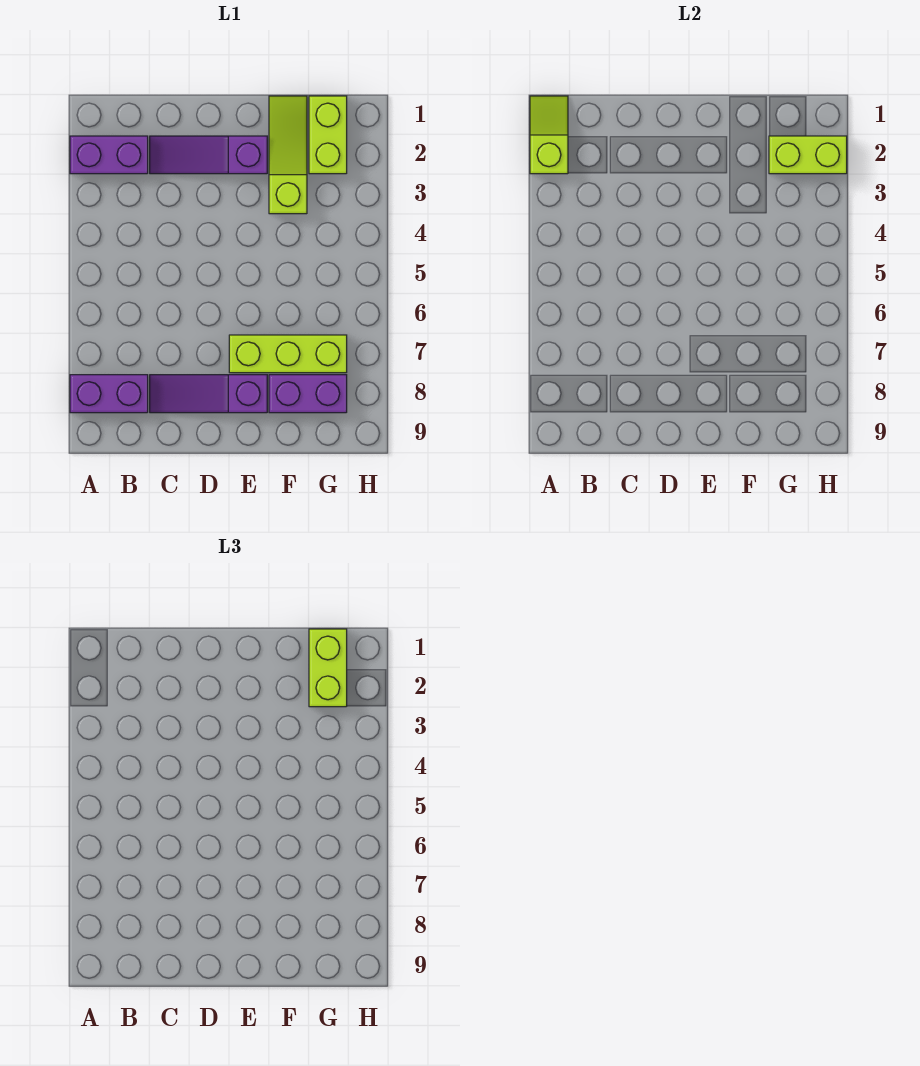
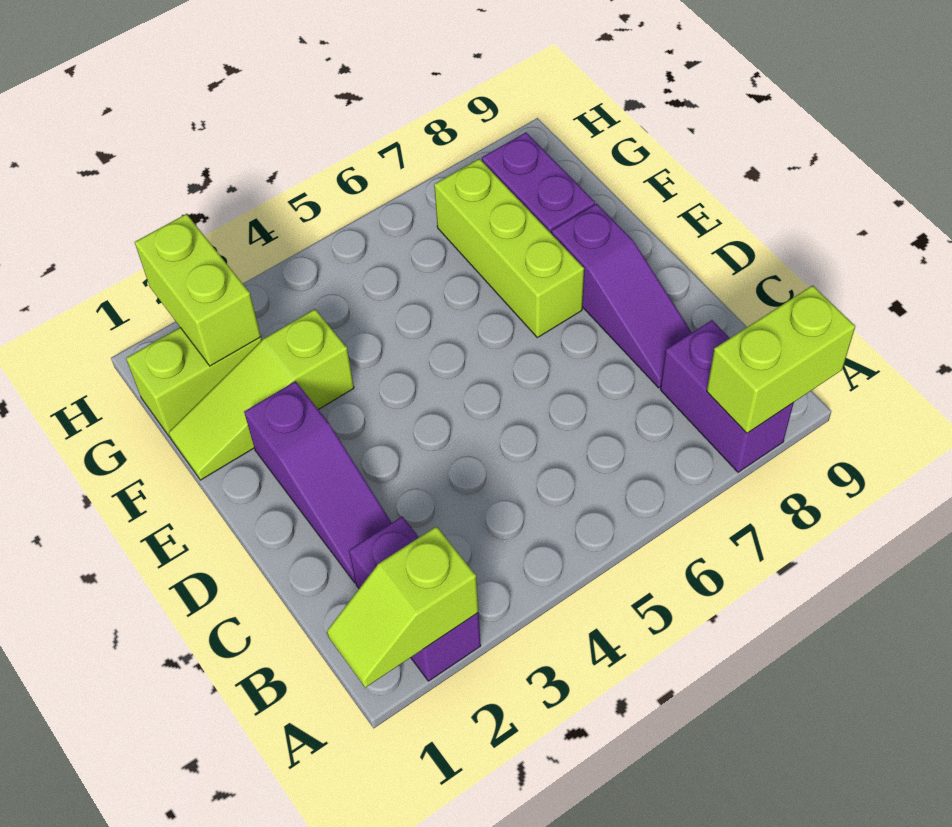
lime brick G1:G2 level 3 -> lime brick A8:A9 level 2

